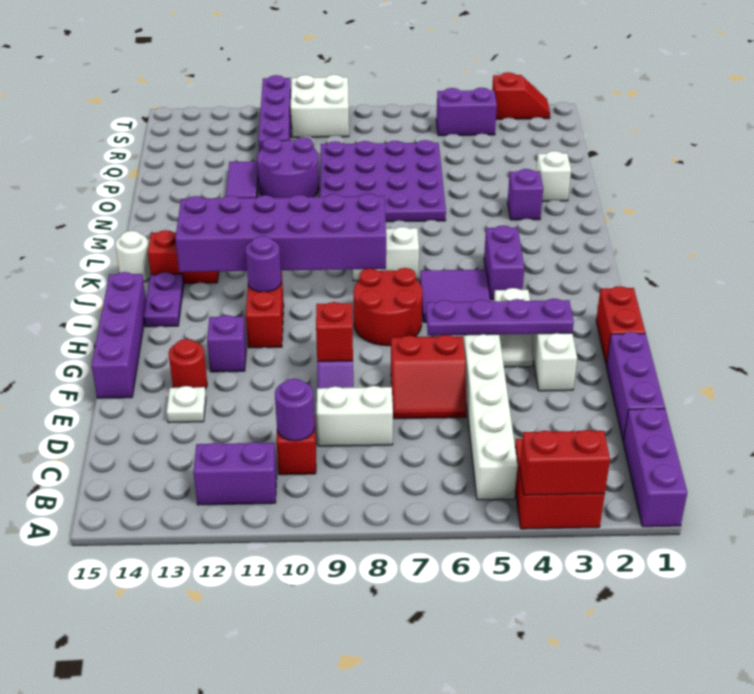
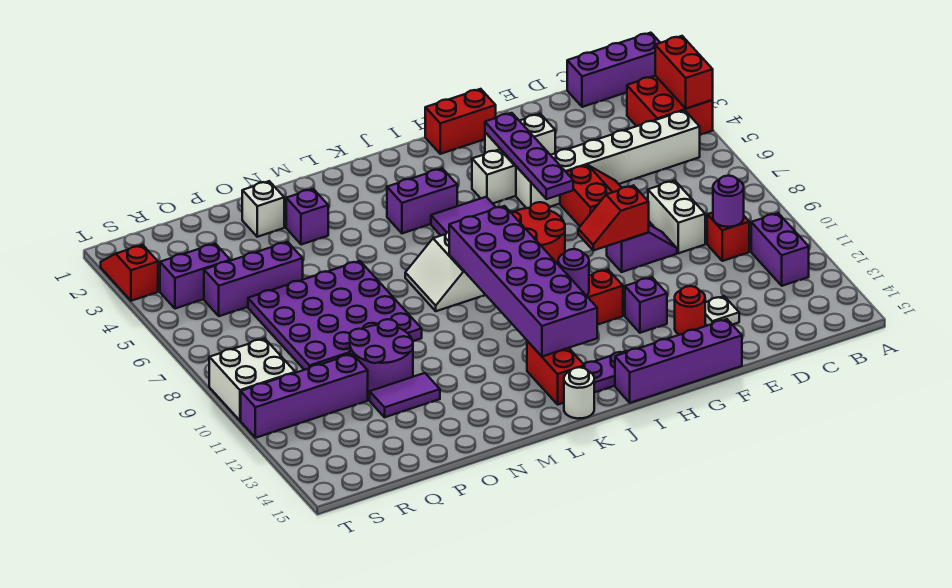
purple brick D1:F1 level 1 -> purple brick P5:R5 level 1
purple brick S4:S5 level 1 -> purple brick R4:S4 level 1

